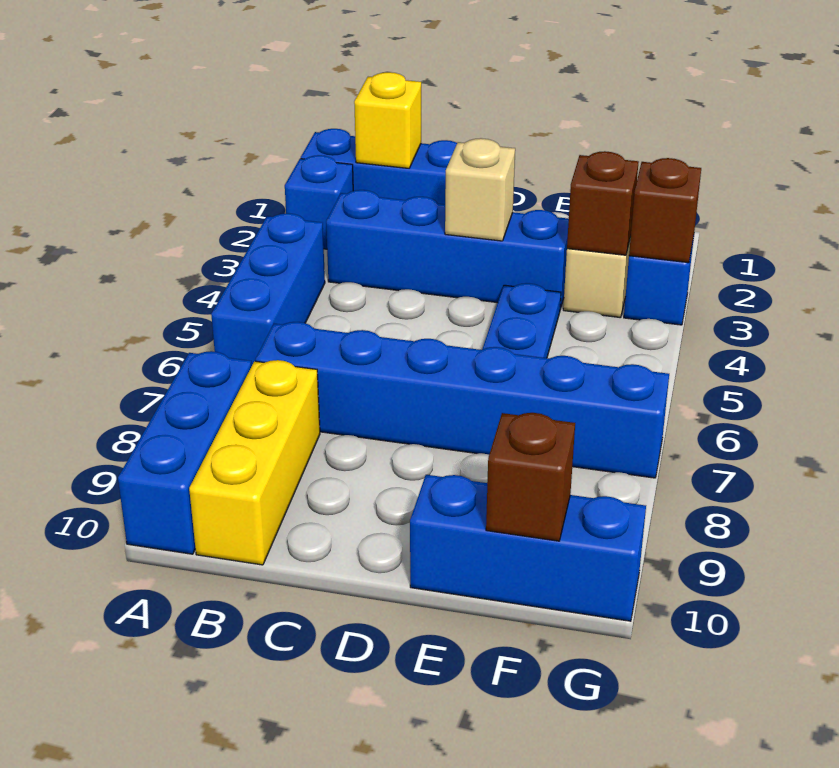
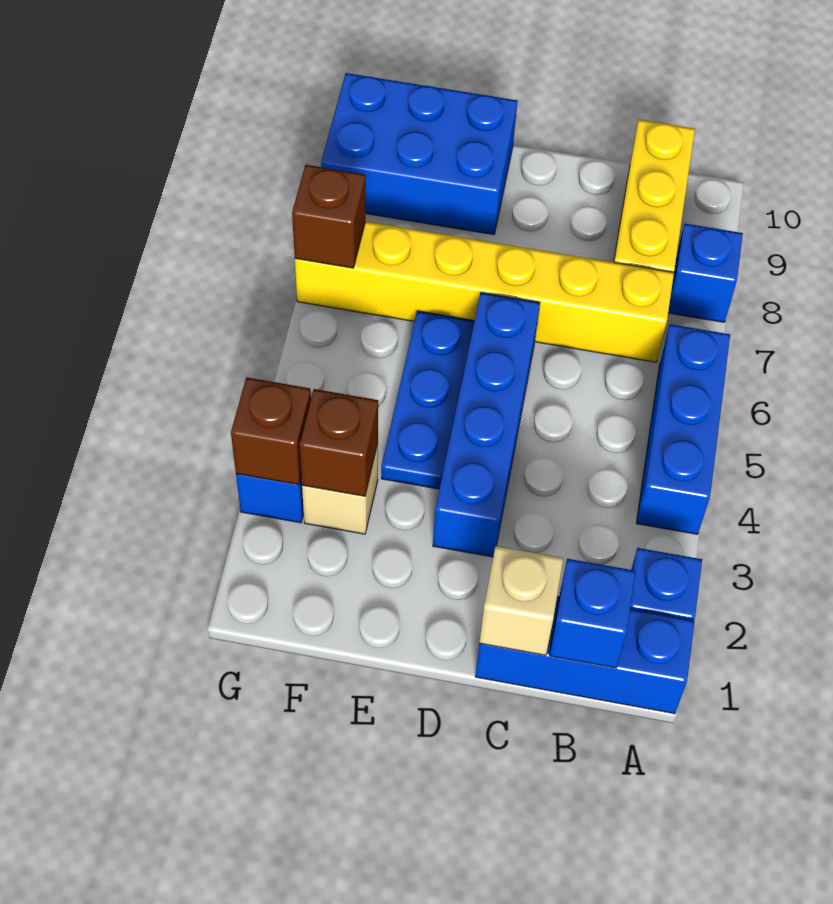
blue brick A8:A10 level 1 -> blue brick A8 level 1
yellow brick B1 level 2 -> blue brick B1 level 2
blue brick B3:E3 level 1 -> blue brick D3:D6 level 1
blue brick B7:G7 level 1 -> yellow brick B7:G7 level 1
tan brick D3 level 2 -> tan brick C1 level 2
blue brick E10:G10 level 1 -> blue brick E9:G10 level 1
brown brick F10 level 2 -> brown brick G7 level 2

